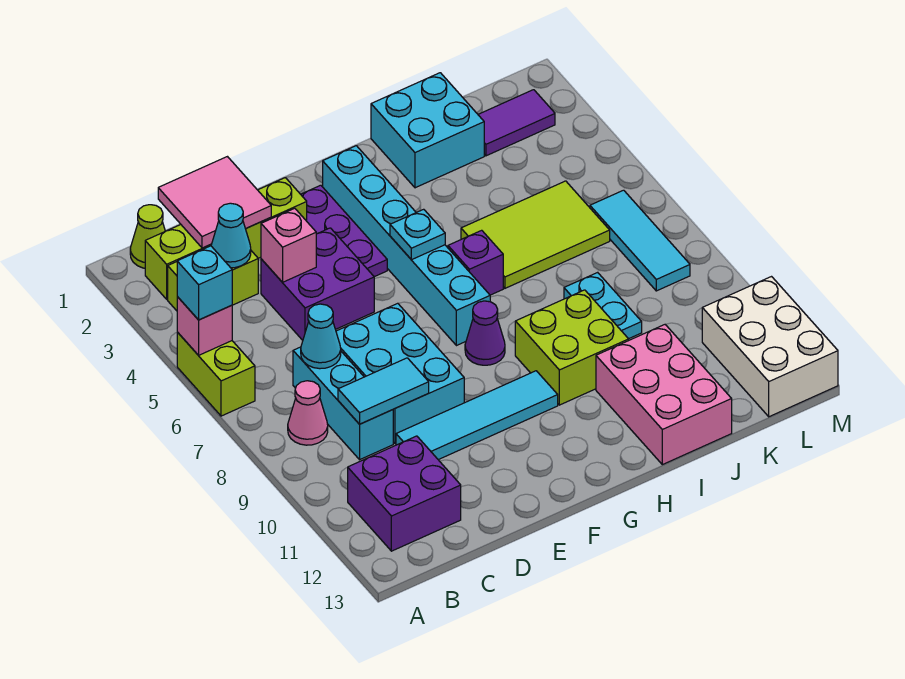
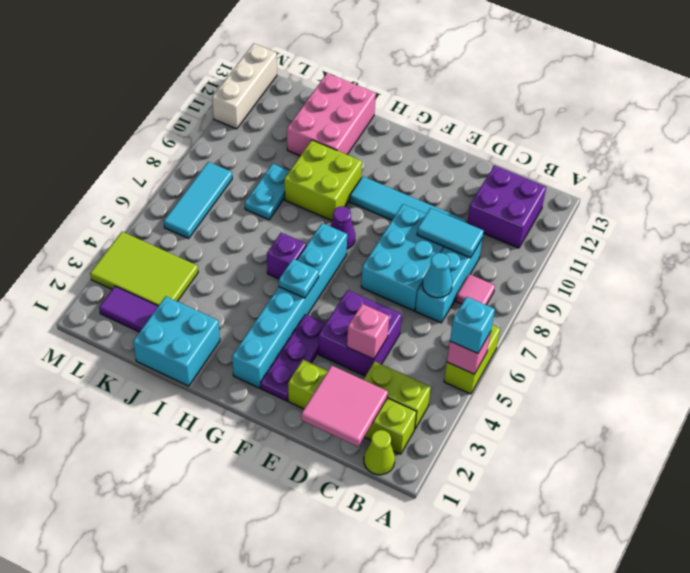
pink cone B8 level 1 -> pink tile B8 level 1
cyan cone C3 level 2 -> none
lime tile I5:K6 level 1 -> lime tile K3:M4 level 1
white brick L11:M13 level 1 -> white brick M11:M13 level 1

